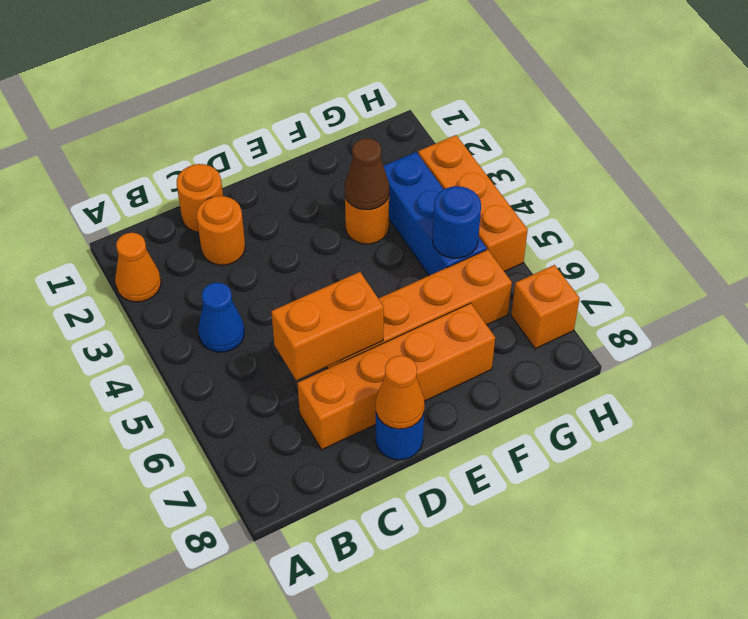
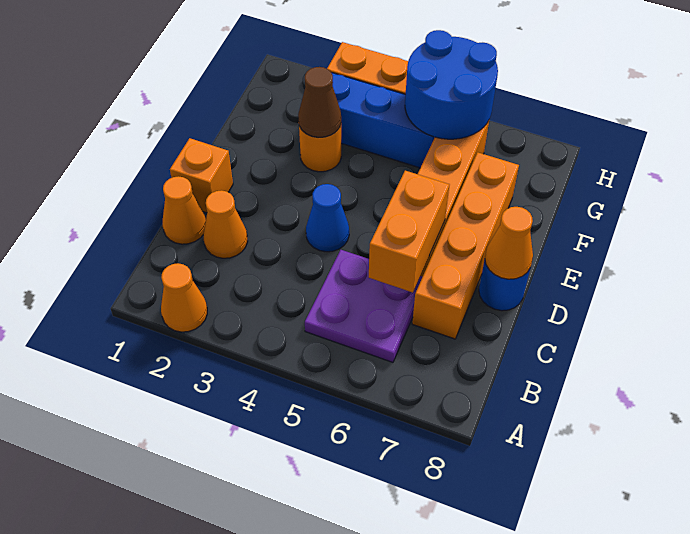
blue cone B4 level 1 -> blue cone D4 level 1
none -> purple plate B5:C6 level 1
orange round brick C1 level 1 -> orange cone C1 level 1
orange round brick C2 level 1 -> orange cone C2 level 1
blue round brick G5 level 2 -> blue round brick G5:H6 level 2
orange brick H7 level 1 -> orange brick D1 level 1

